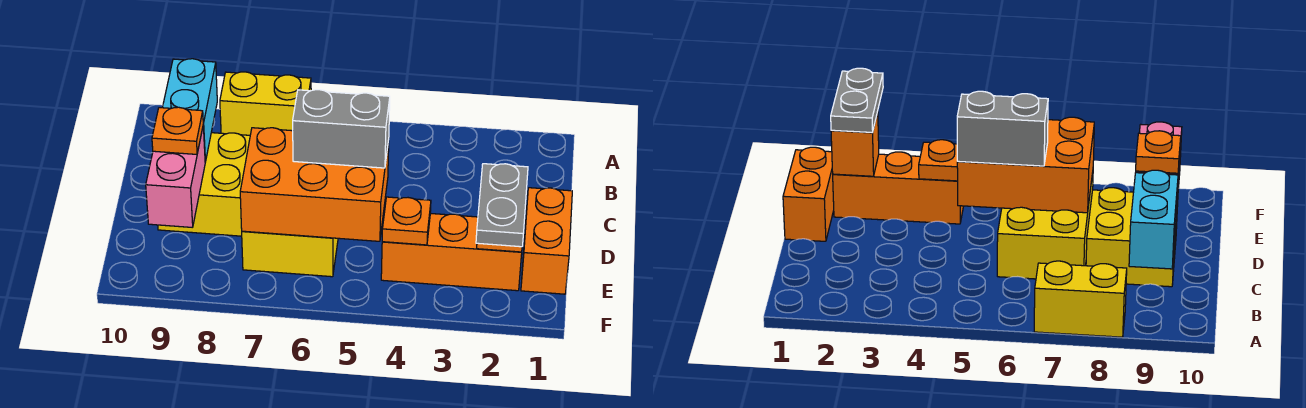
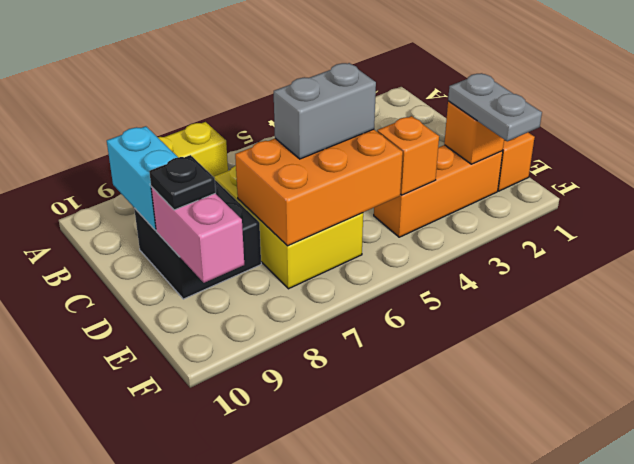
yellow brick C8:D9 level 1 -> black brick C8:D9 level 1
orange plate D9 level 3 -> black plate D9 level 3
orange plate E4 level 2 -> orange brick E4 level 2

